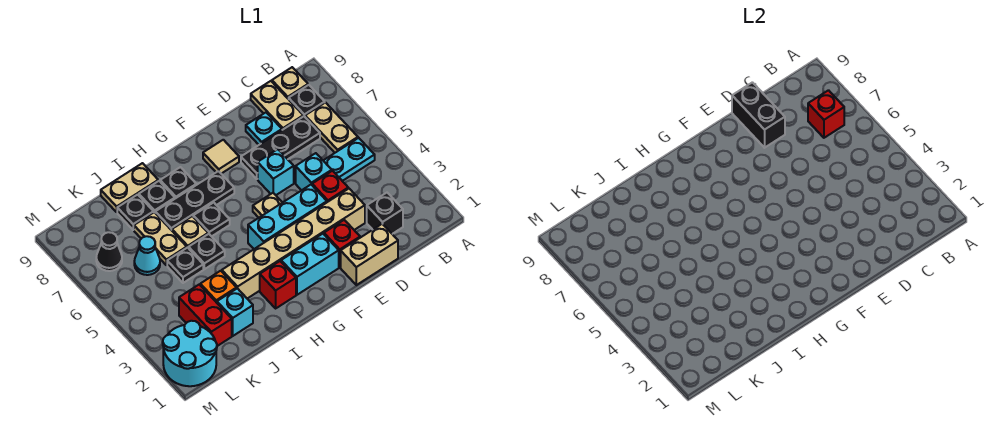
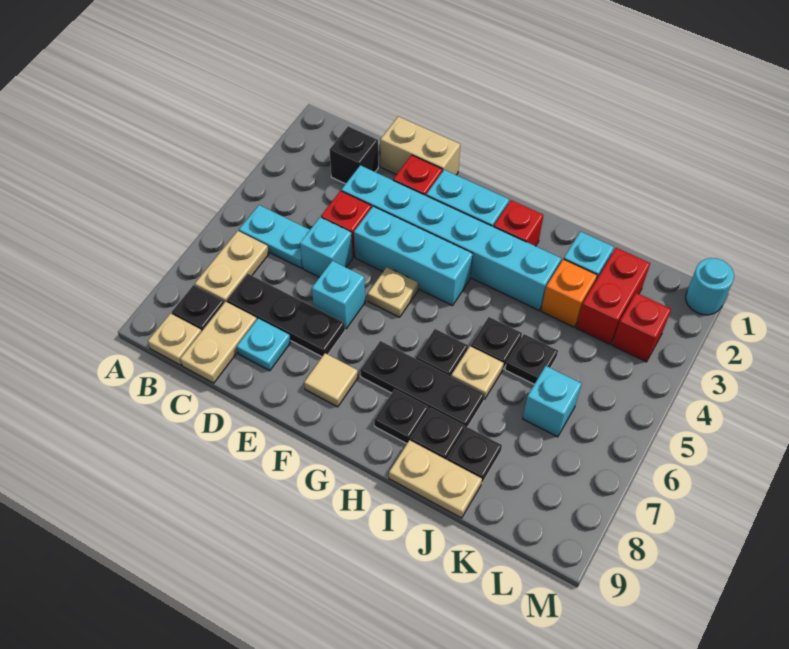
red brick B7 level 2 -> red brick L3 level 1
tan brick D3:I3 level 1 -> cyan brick D3:I3 level 1
black brick D8:D9 level 2 -> none
tan plate J6:J7 level 1 -> none
cyan cone K6 level 1 -> cyan brick K6 level 1
cyan round brick L1:M2 level 1 -> cyan round brick M1 level 1
black cone L7 level 1 -> none

